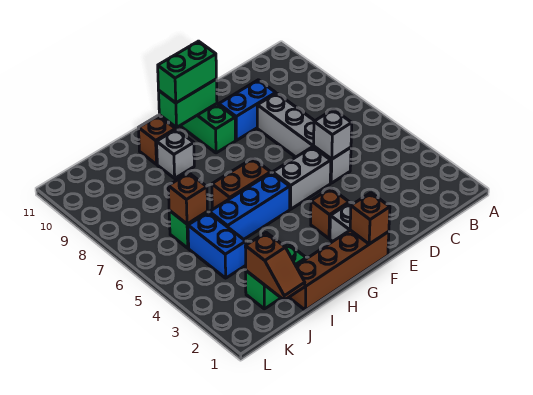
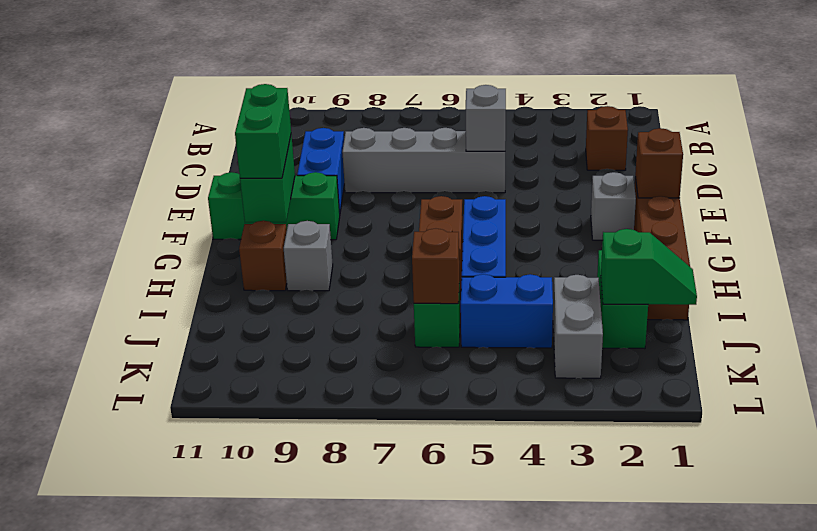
grey brick E5:F5 level 1 -> grey brick J3:K3 level 1
brown brick F3 level 1 -> brown brick C2 level 1
brown slope J1:J2 level 2 top 2 -> green slope J1:J2 level 2 top 2

